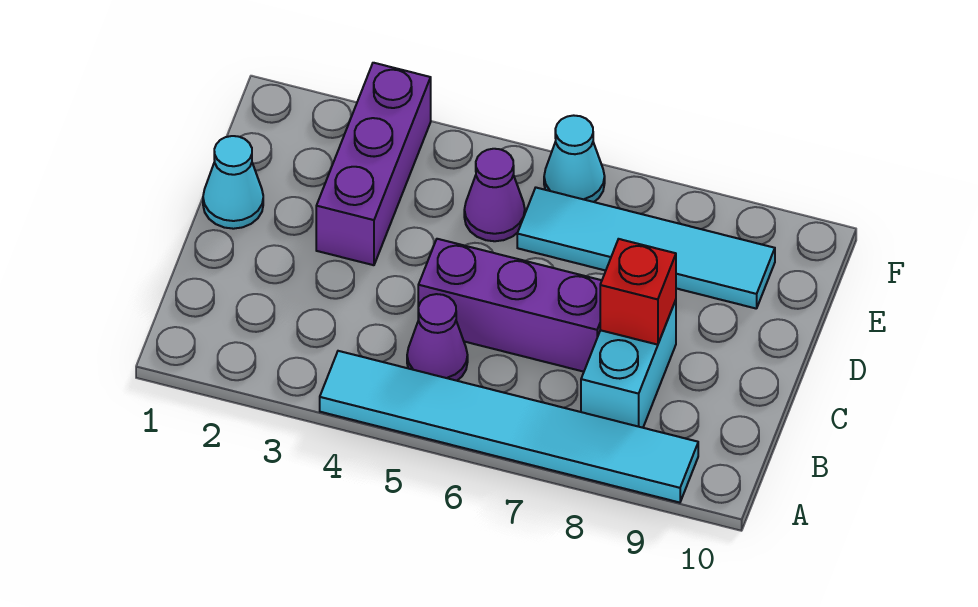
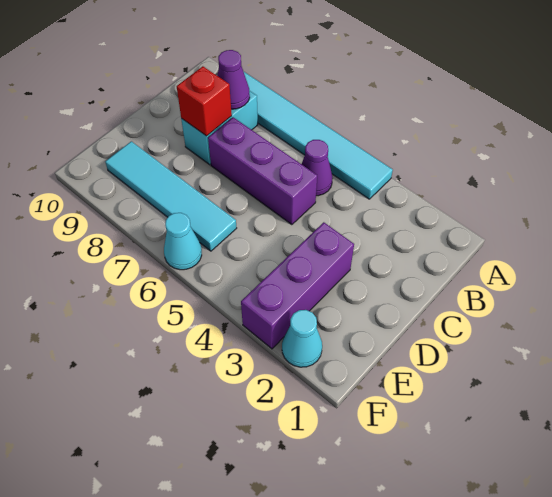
cyan cone D1 level 1 -> cyan cone F2 level 1
purple cone E5 level 1 -> purple cone B8 level 2

